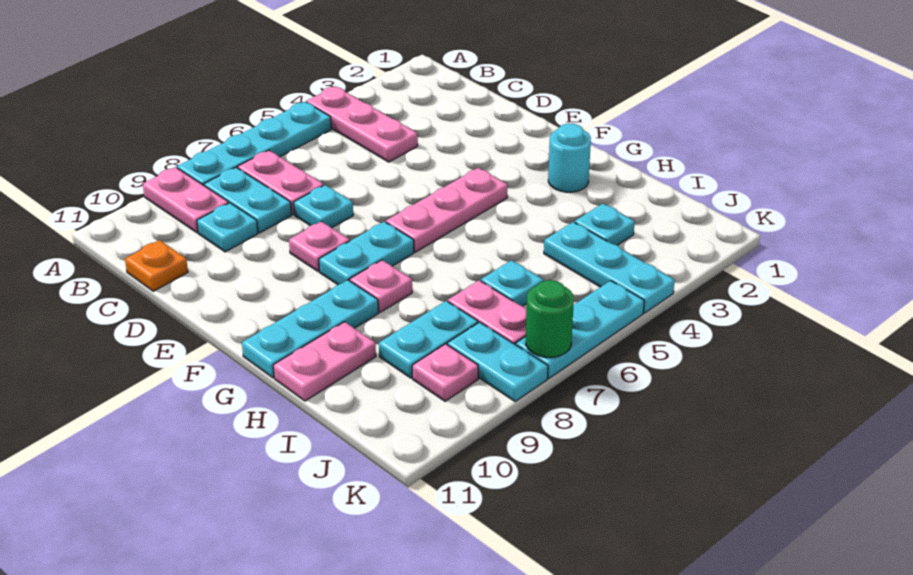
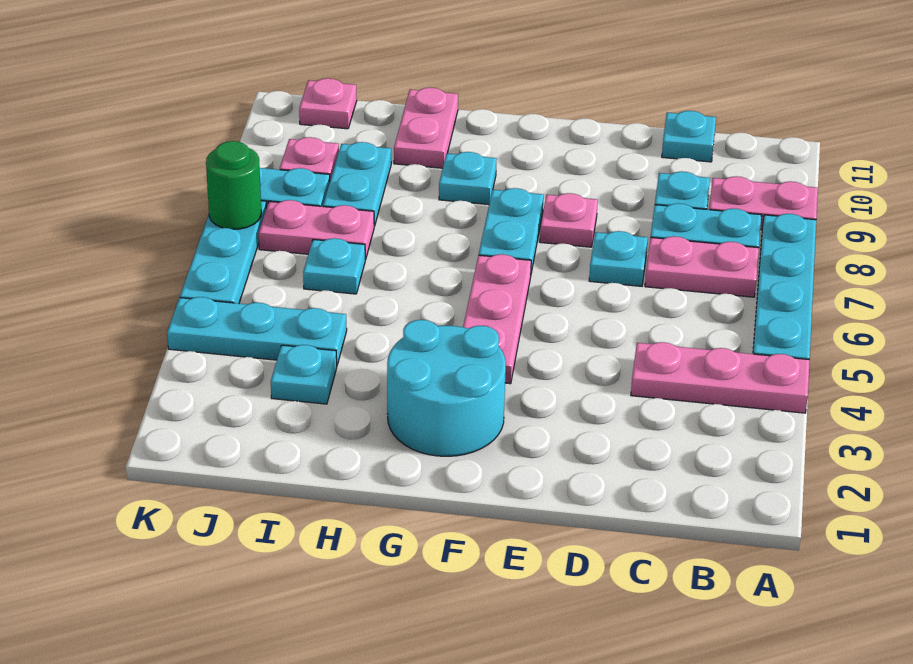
orange plate C11 level 1 -> cyan plate C11 level 1
cyan round brick G2 level 1 -> cyan round brick F2:G3 level 1
pink plate G8 level 1 -> pink plate J11 level 1
cyan plate G9:G11 level 1 -> cyan plate G9 level 1

